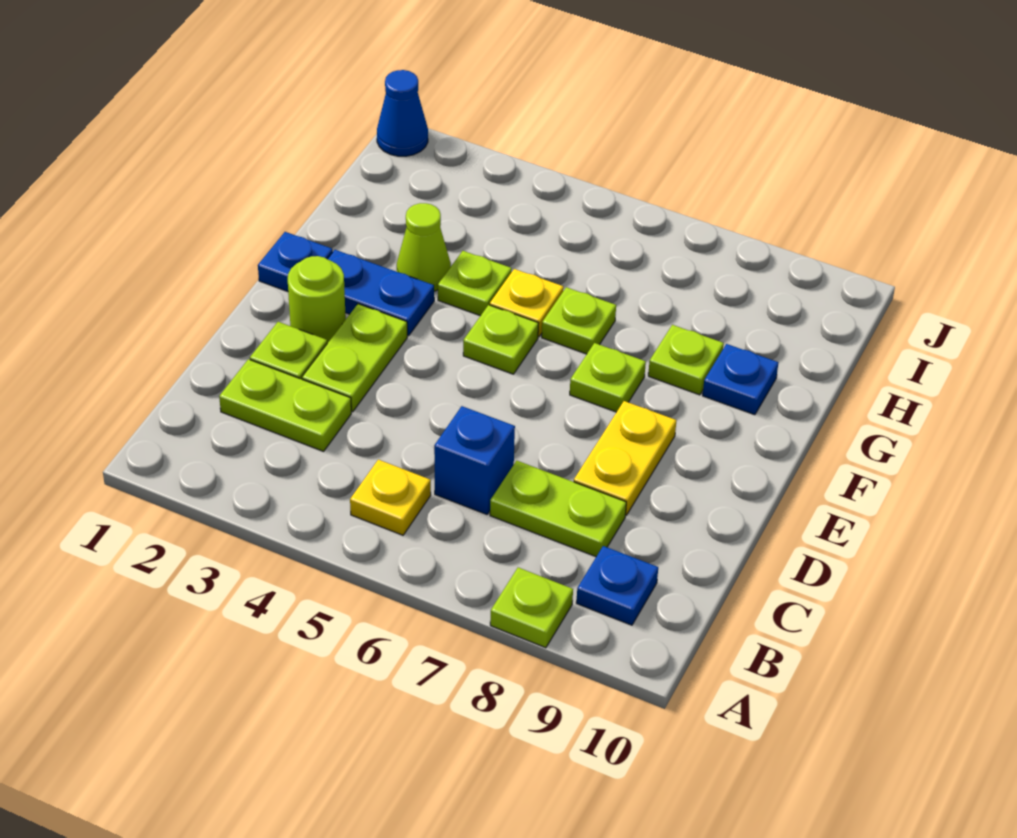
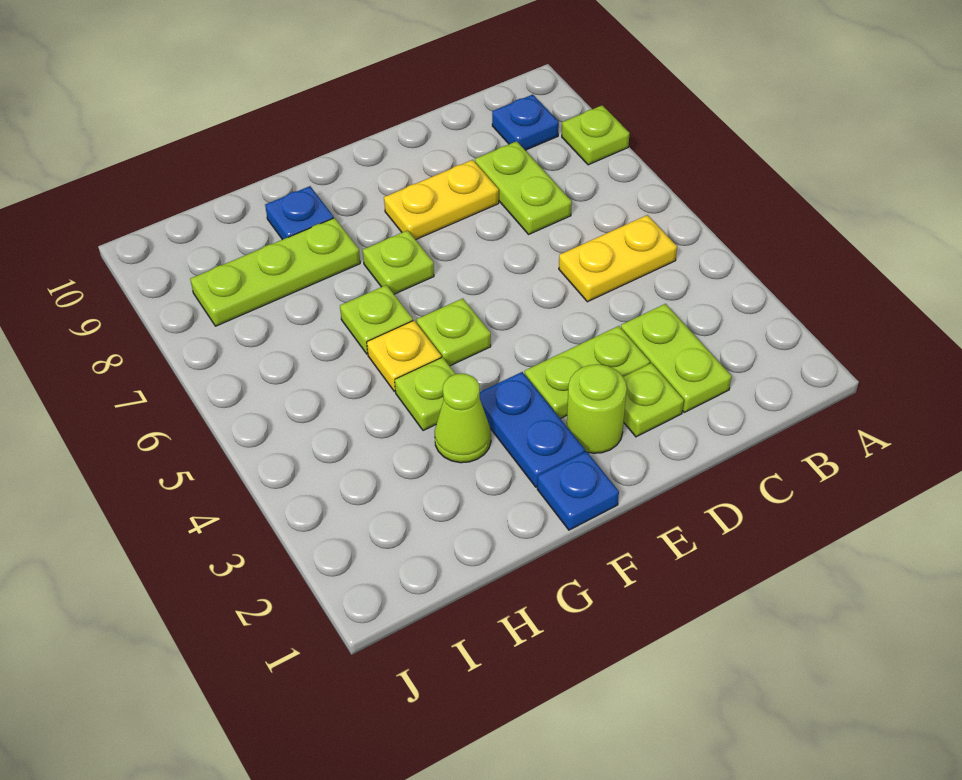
yellow plate B5 level 1 -> yellow plate B5:C5 level 1
blue brick C6 level 1 -> none
lime plate G8 level 1 -> lime plate G8:I8 level 1
blue cone J1 level 1 -> none

